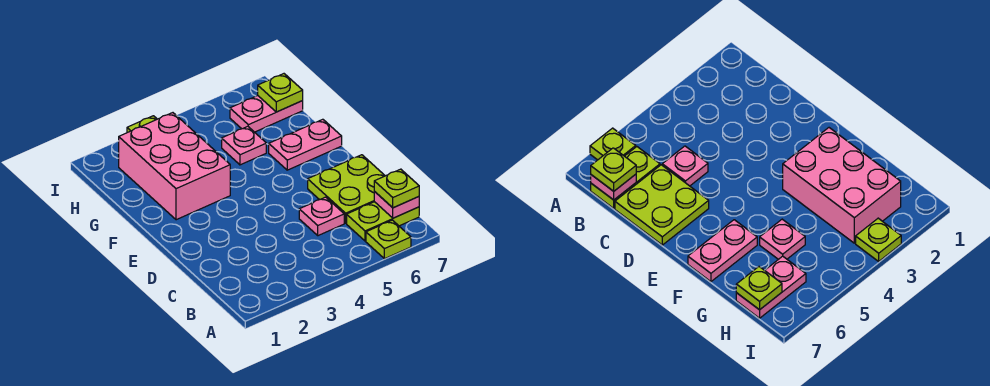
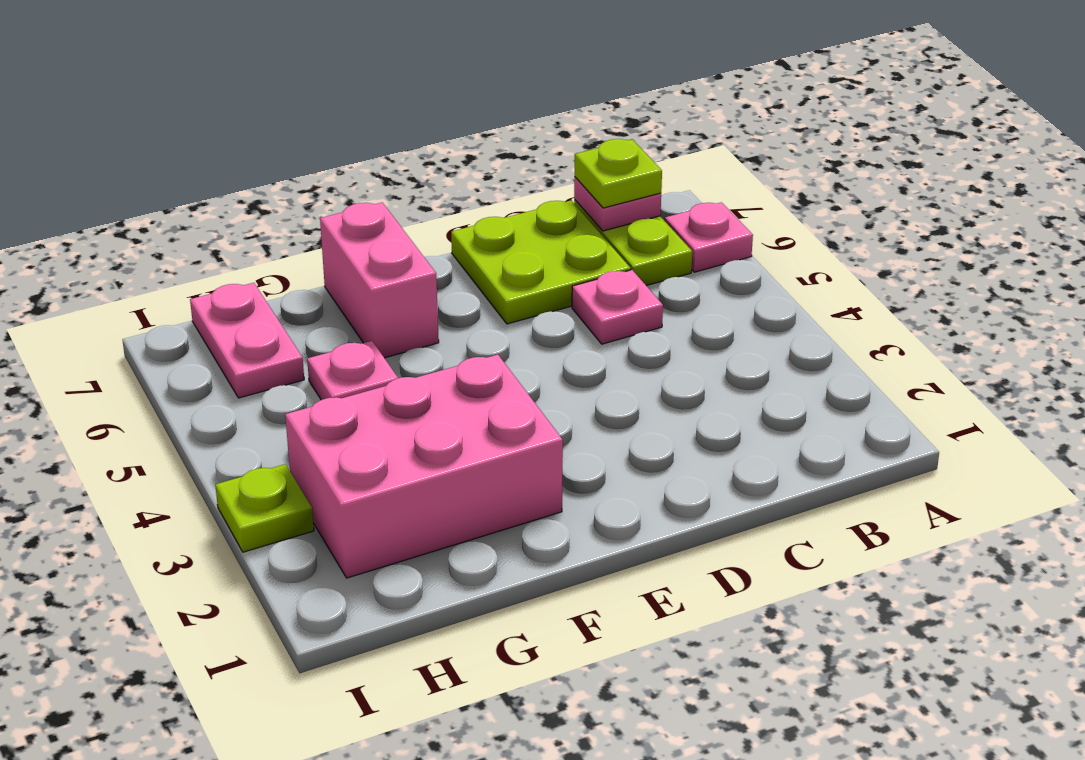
lime plate A6 level 1 -> pink plate A6 level 1
pink plate F6:F7 level 1 -> pink brick F6:F7 level 1
lime plate H7 level 2 -> none

